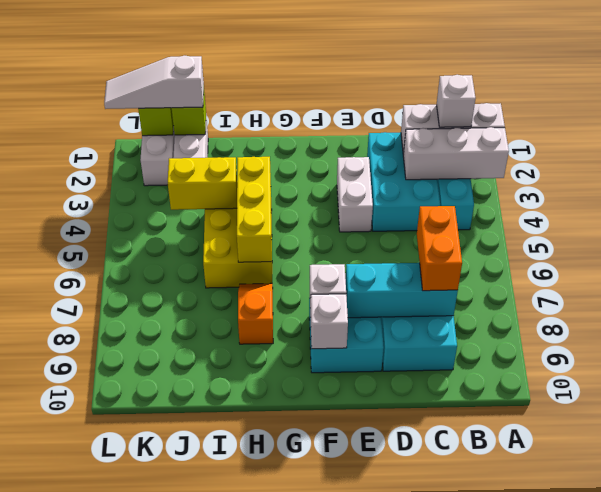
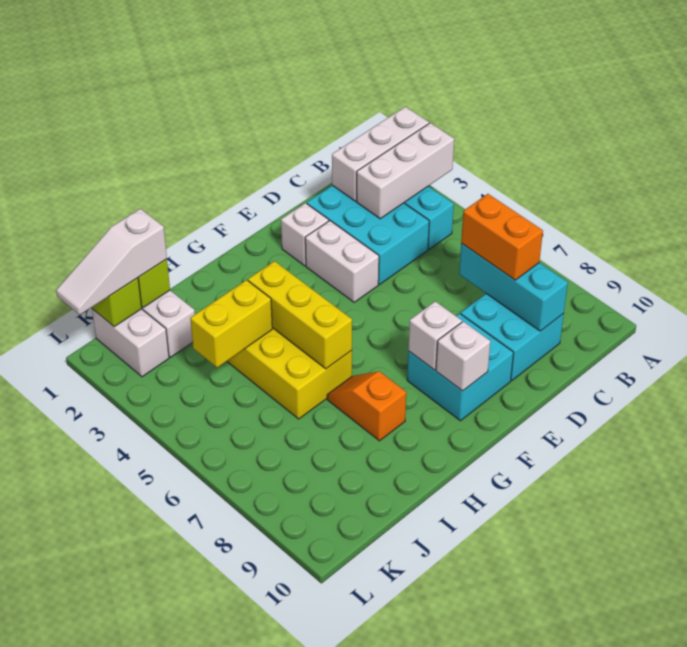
white brick B2 level 3 -> white brick E2 level 1
cyan brick C8:E8 level 2 -> cyan brick C7:C9 level 2

